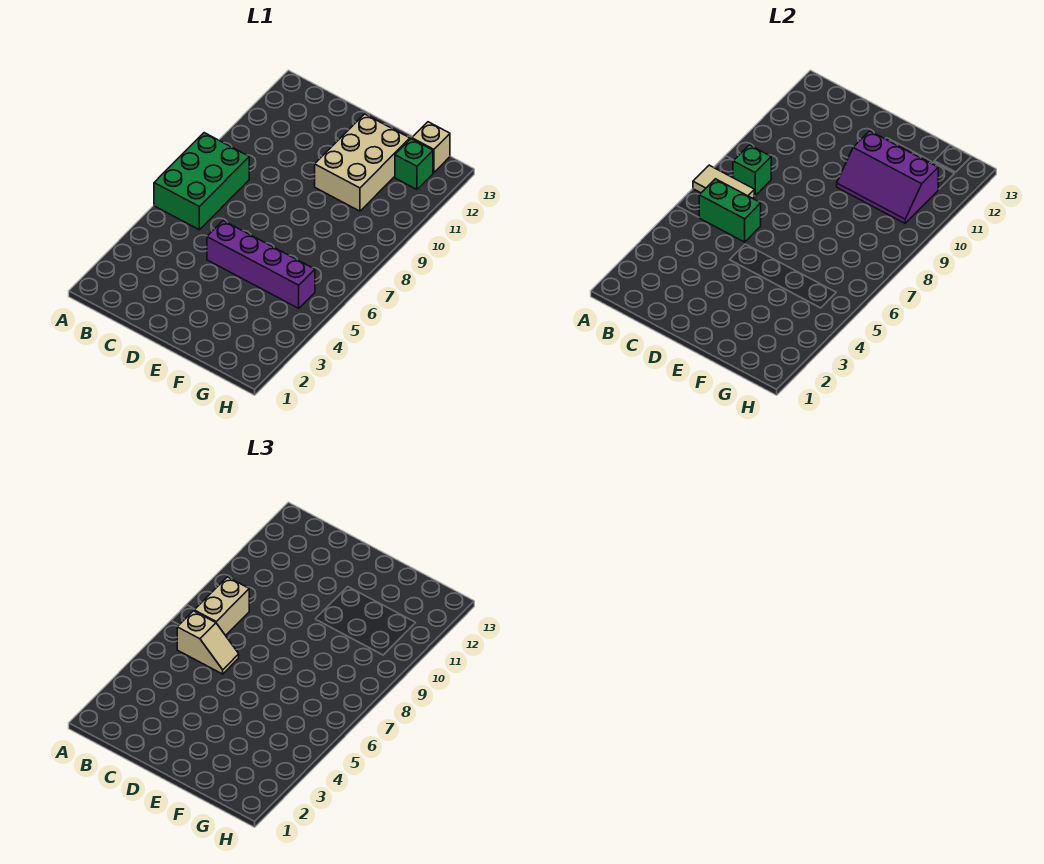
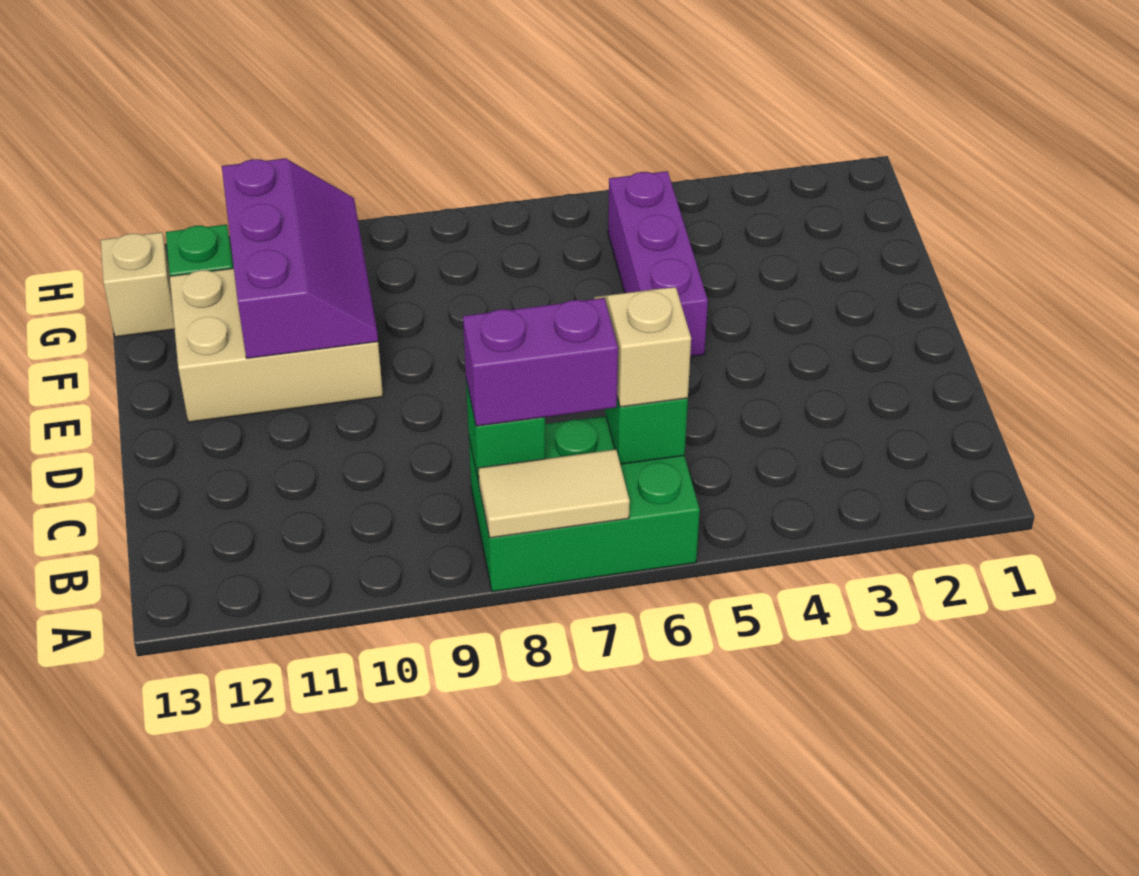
tan tile A7:B7 level 2 -> tan tile A7:A8 level 2
tan brick B7:B8 level 3 -> purple brick B7:B8 level 3
purple brick D5:G5 level 1 -> purple brick E5:G5 level 1

